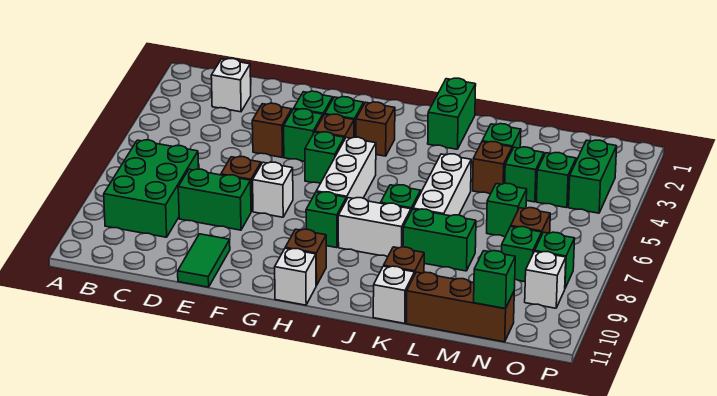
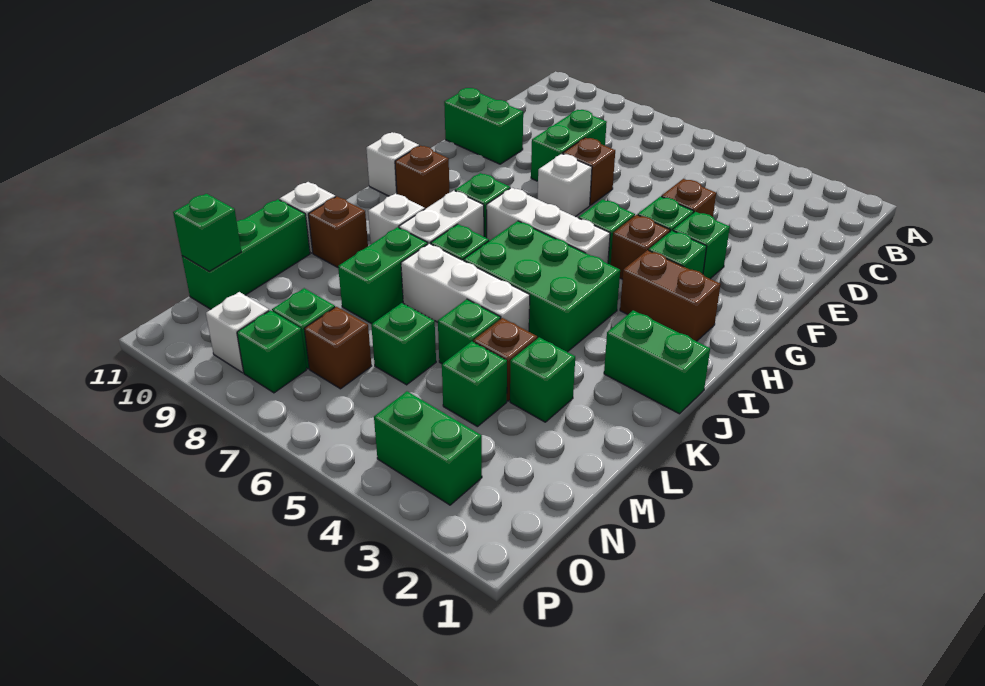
green brick B7:C9 level 1 -> green brick I4:J6 level 1
white brick C2 level 1 -> white brick J9 level 1
green tile E10:E11 level 1 -> green brick E10:E11 level 1
brown brick H3 level 1 -> brown brick H2:H3 level 1
brown brick L11:N11 level 1 -> green brick L11:N11 level 1
green brick N4 level 1 -> green brick L5 level 1

